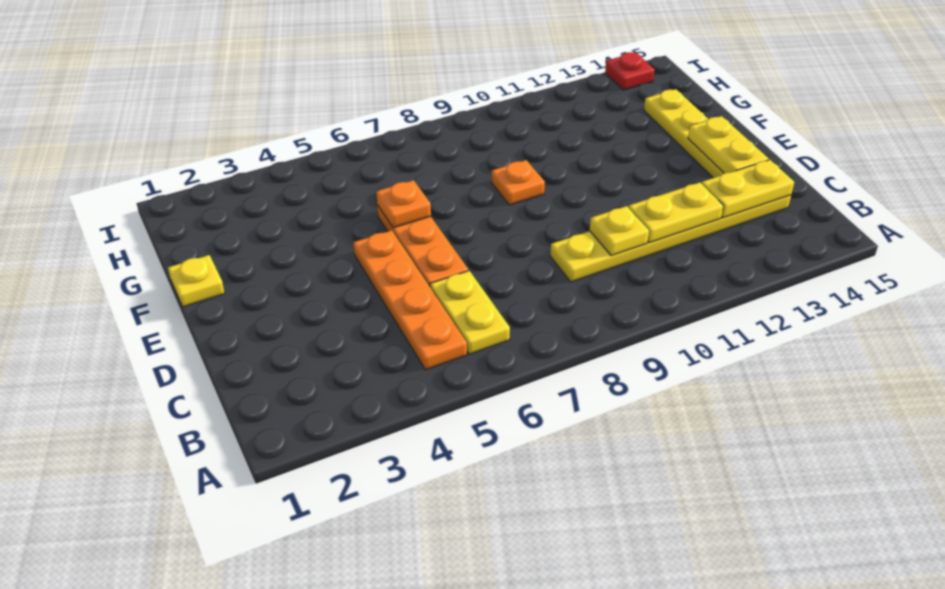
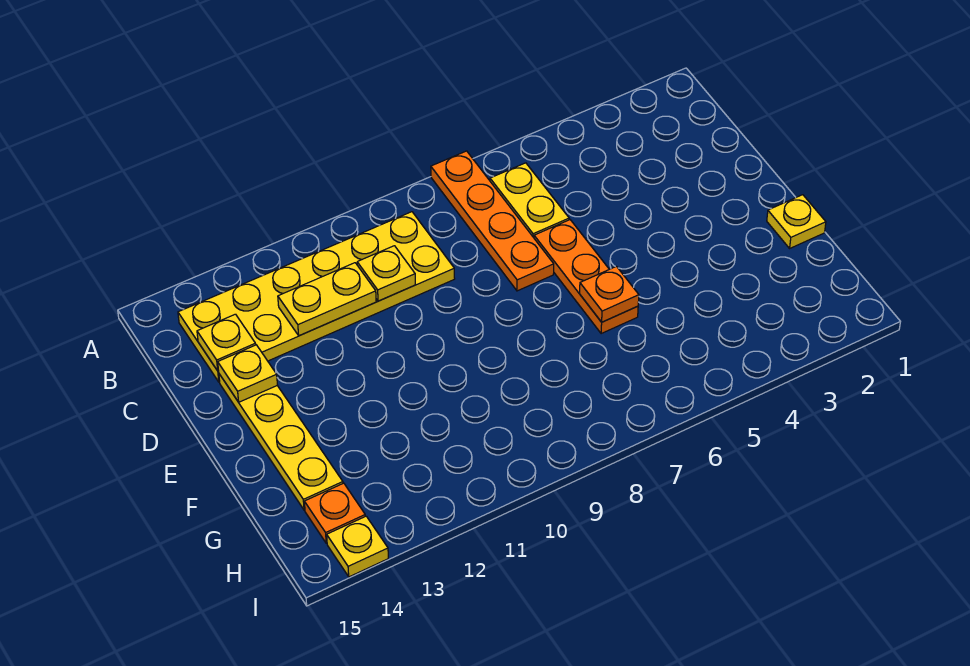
orange plate B5:E5 level 1 -> orange plate A7:D7 level 1
yellow plate C9:C14 level 1 -> yellow plate B9:C14 level 1
yellow plate C13:C14 level 2 -> yellow plate C14 level 2
yellow plate D14:E14 level 2 -> yellow plate D14 level 2
orange plate F9 level 1 -> orange plate H14 level 1
red plate I14 level 1 -> yellow plate I14 level 1

